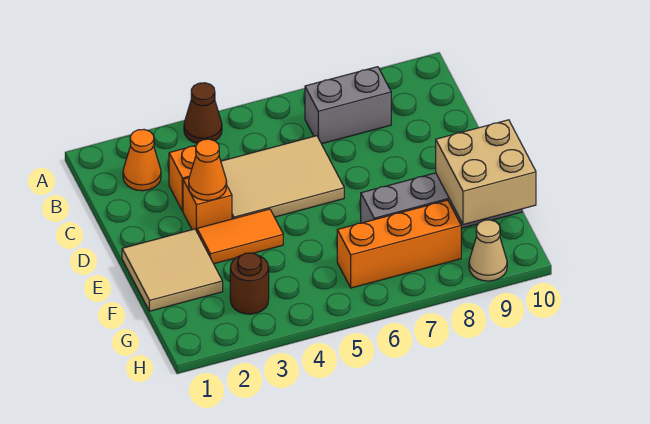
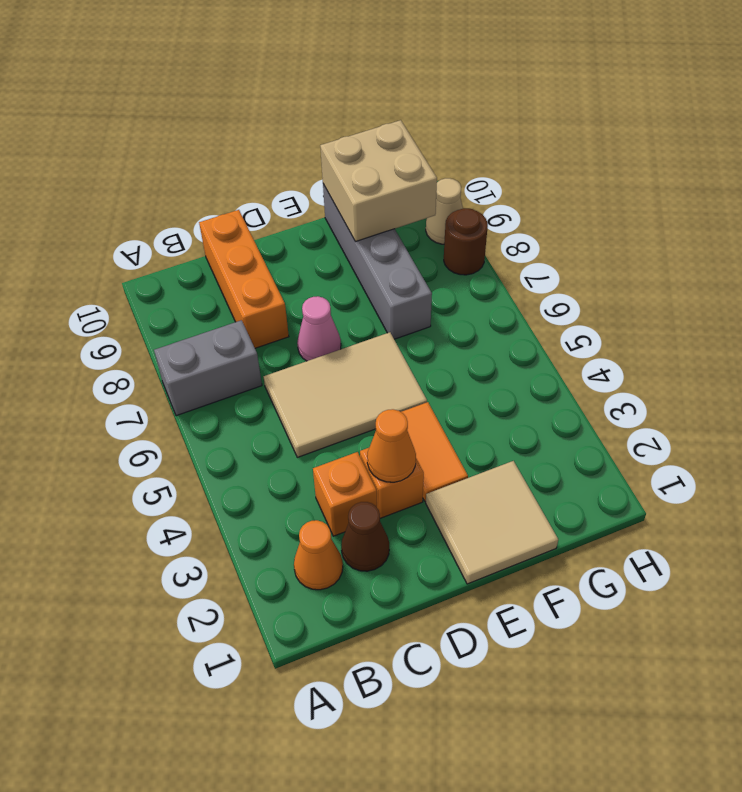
brown cone A4 level 1 -> brown cone C2 level 1
grey brick B7:B8 level 1 -> grey brick A7:B7 level 1
tan tile C4:D6 level 1 -> tan tile C5:E6 level 1
none -> pink cone D7 level 1
brown round brick G3 level 1 -> brown round brick H8 level 1
orange brick G6:G8 level 1 -> orange brick C8:C10 level 1

